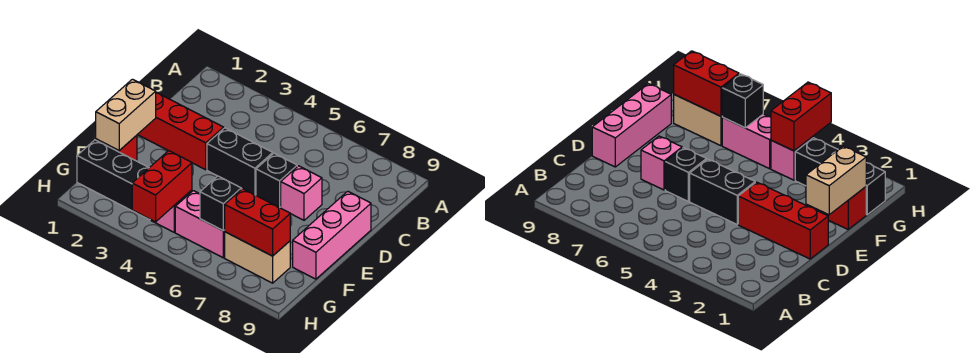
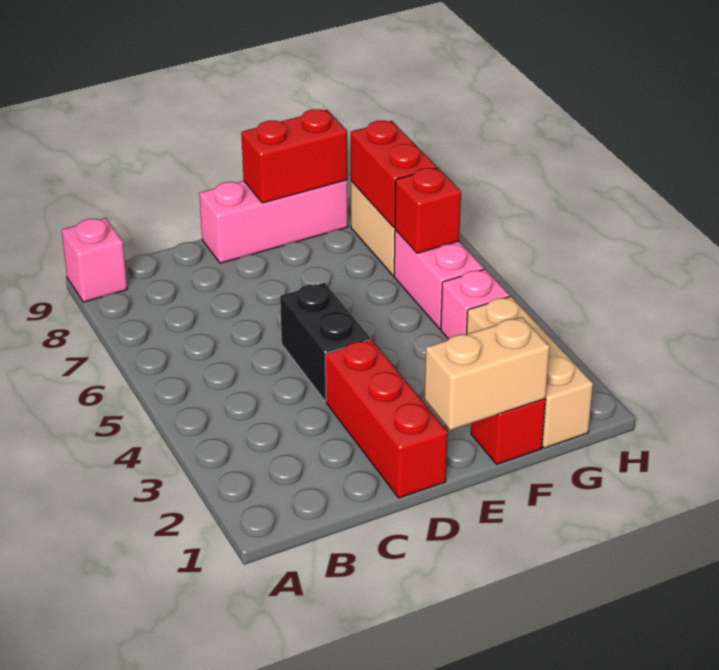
black brick D6 level 1 -> none
pink brick D7 level 1 -> pink brick A9 level 1
black brick G1:G3 level 1 -> tan brick G1:G3 level 1
red brick G4:H4 level 2 -> red brick E9:F9 level 2
black brick G6 level 2 -> red brick G6 level 2

